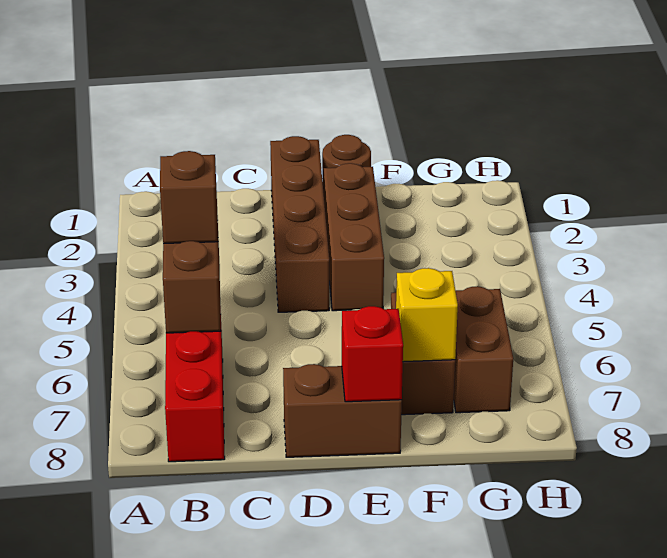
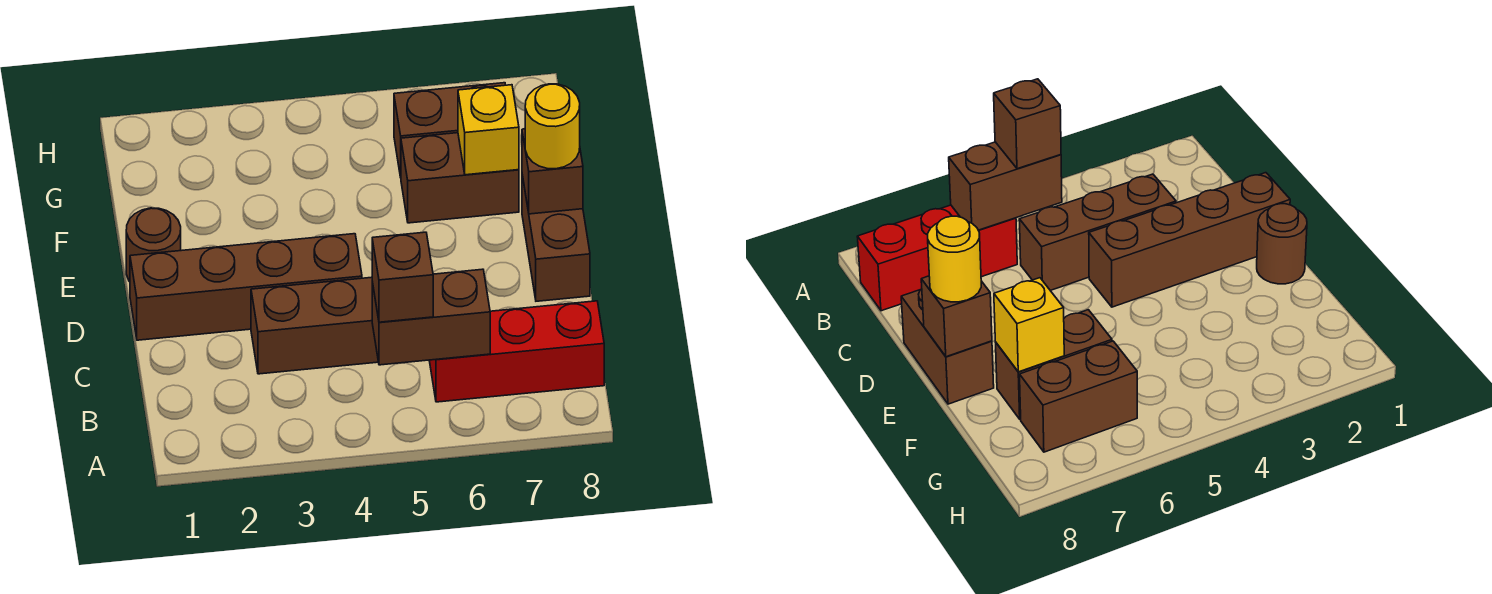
brown brick E2:E4 level 1 -> brown brick C3:C5 level 1
red brick E8 level 2 -> brown brick E8 level 2
none -> yellow round brick E8 level 3

